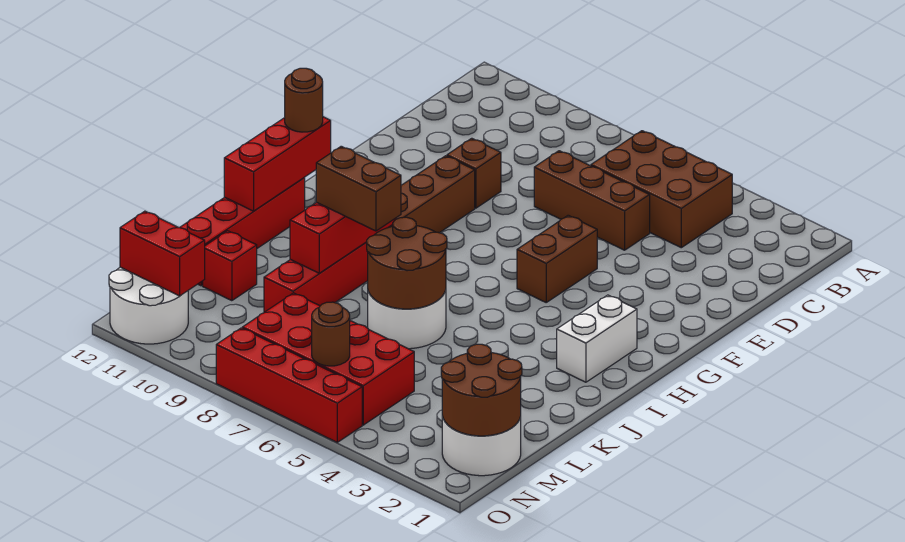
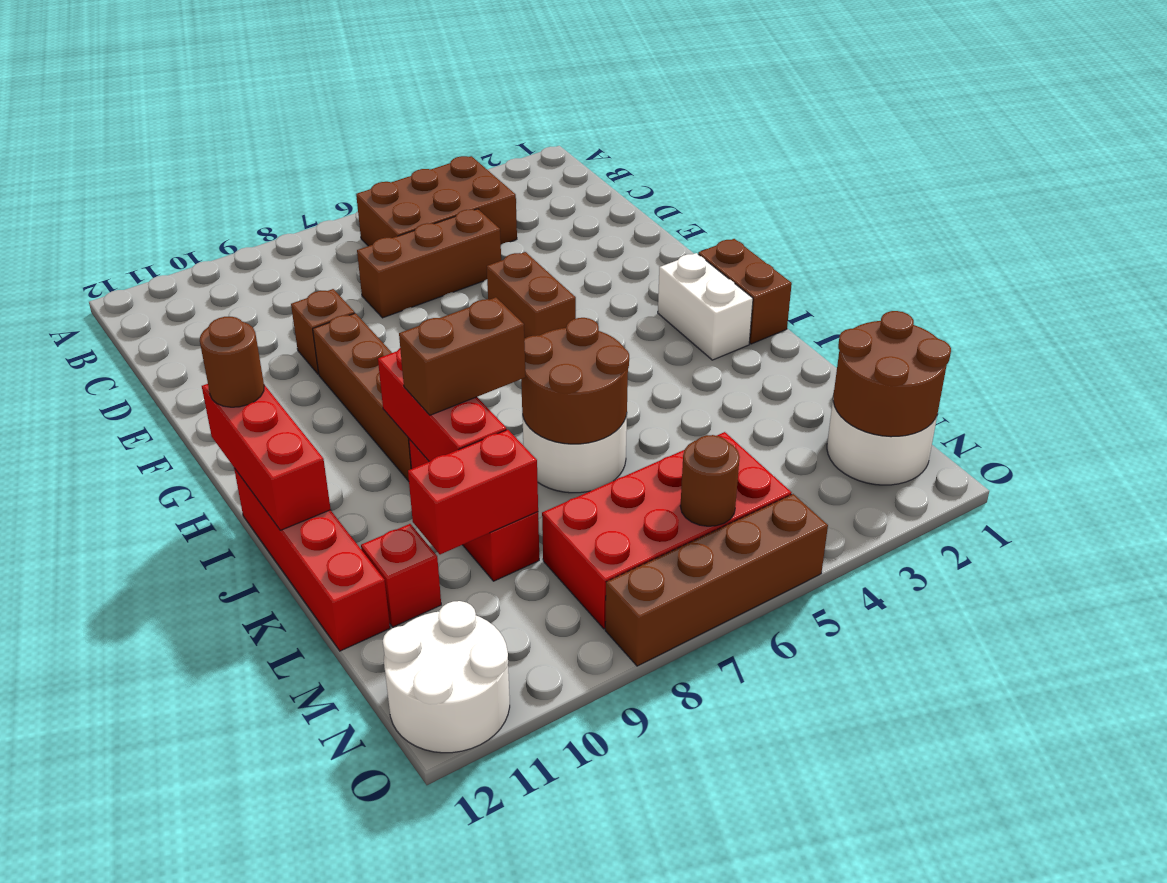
none -> brown brick H1:I1 level 1
red brick N11:N12 level 2 -> red brick L9:L10 level 2
red brick O5:O8 level 1 -> brown brick O5:O8 level 1

